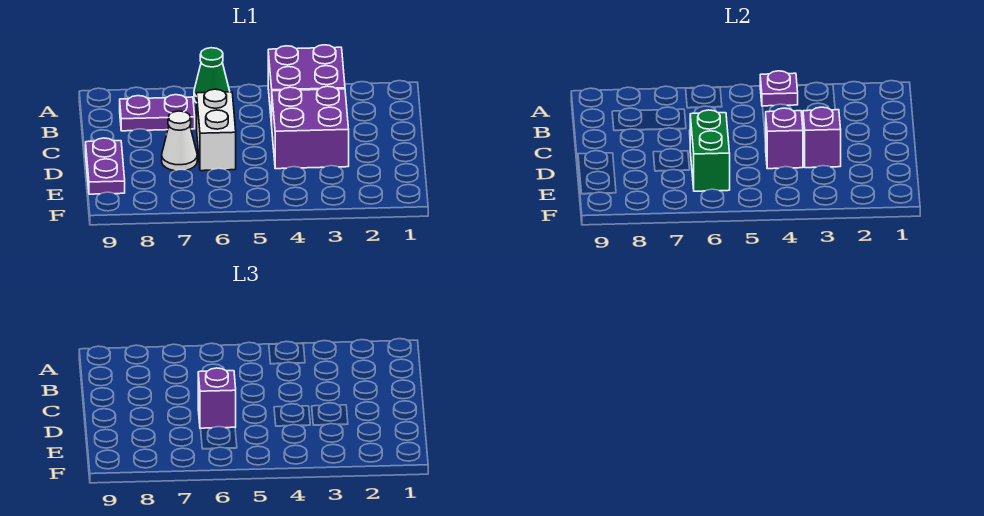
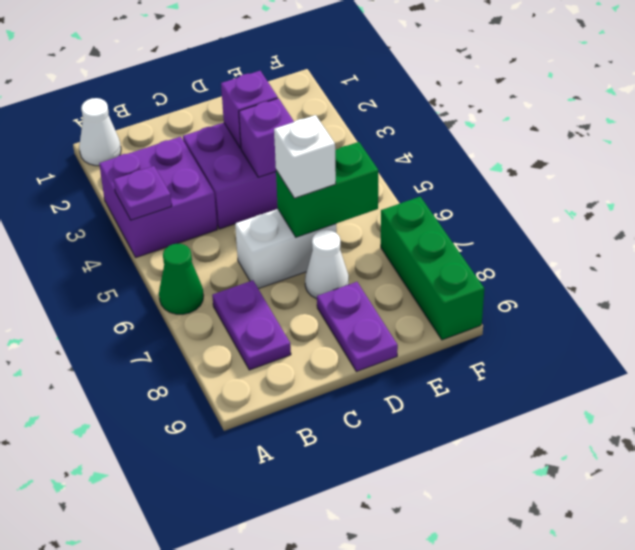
none -> white cone A1 level 1
purple brick D6 level 3 -> white brick D6 level 3
purple plate D9:E9 level 1 -> purple plate D8:D9 level 1
none -> green brick F7:F9 level 1

